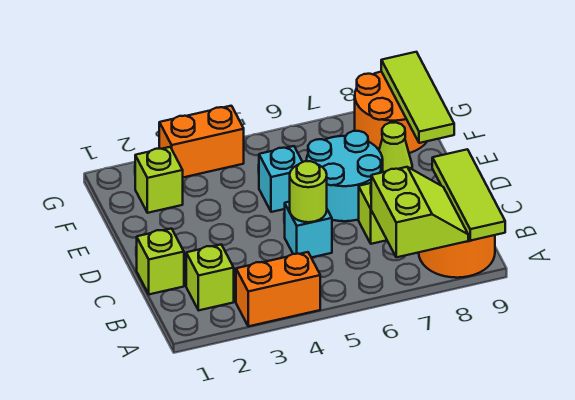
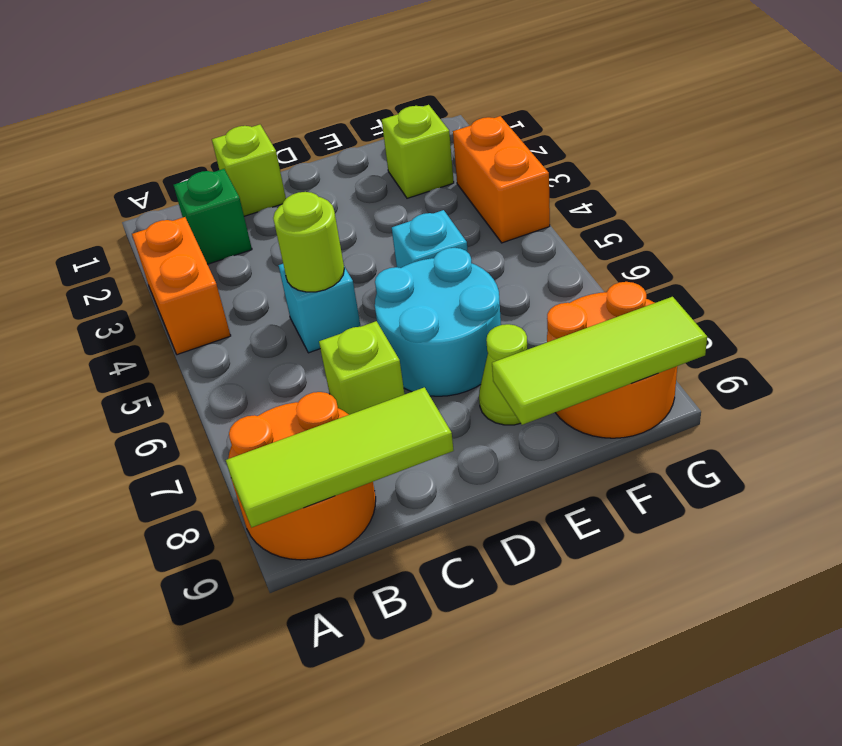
lime slope A7:B8 level 2 top 7 -> none
lime brick B2 level 1 -> green brick B2 level 1

